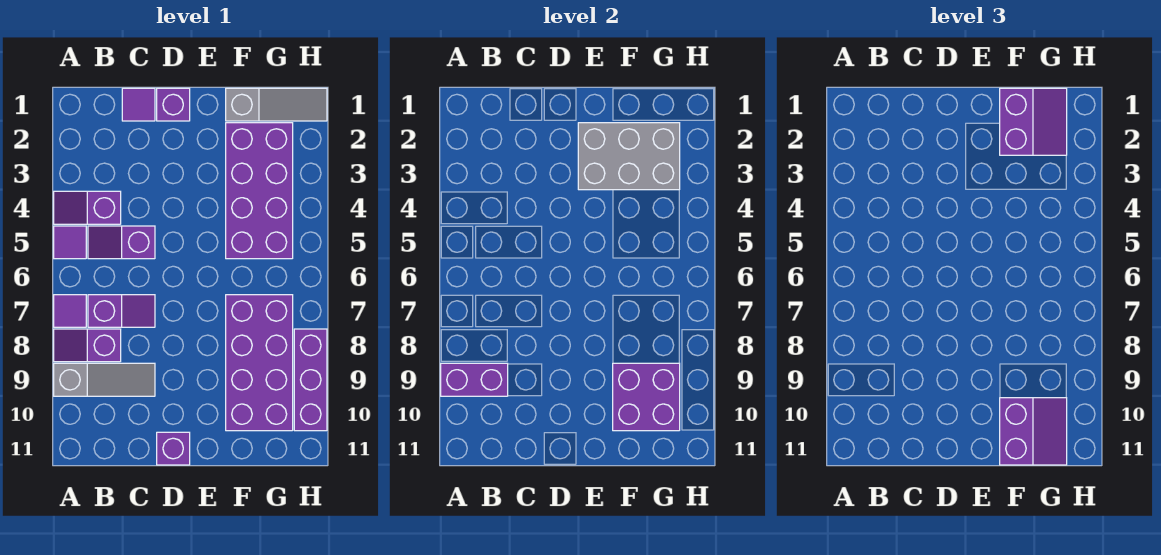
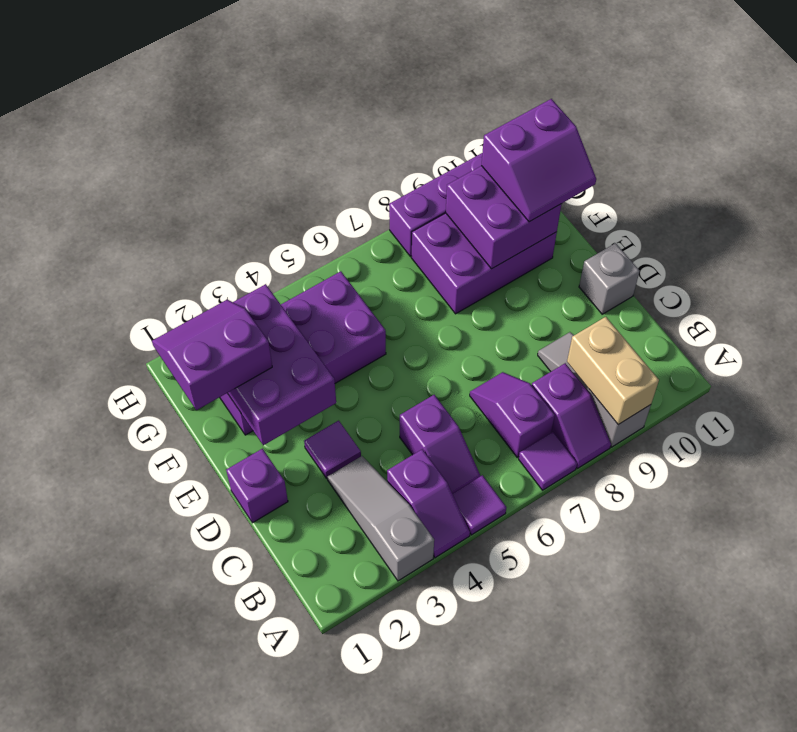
purple brick A9:B9 level 2 -> tan brick A9:B9 level 2
purple tile C1 level 1 -> purple tile D3 level 1
purple brick D11 level 1 -> grey brick D11 level 1
grey brick E2:G3 level 2 -> purple brick E2:G3 level 2
grey slope F1:H1 level 1 top F -> grey slope A3:C3 level 1 top A
purple brick F7:G10 level 1 -> purple brick F8:G10 level 1
purple slope F10:G11 level 3 top F -> purple slope F10:G11 level 3 top G

